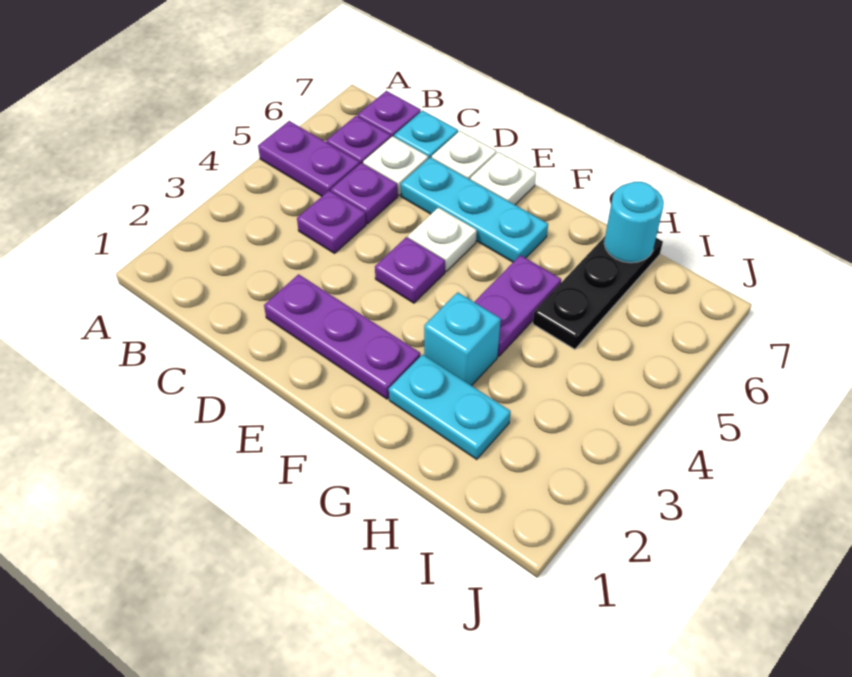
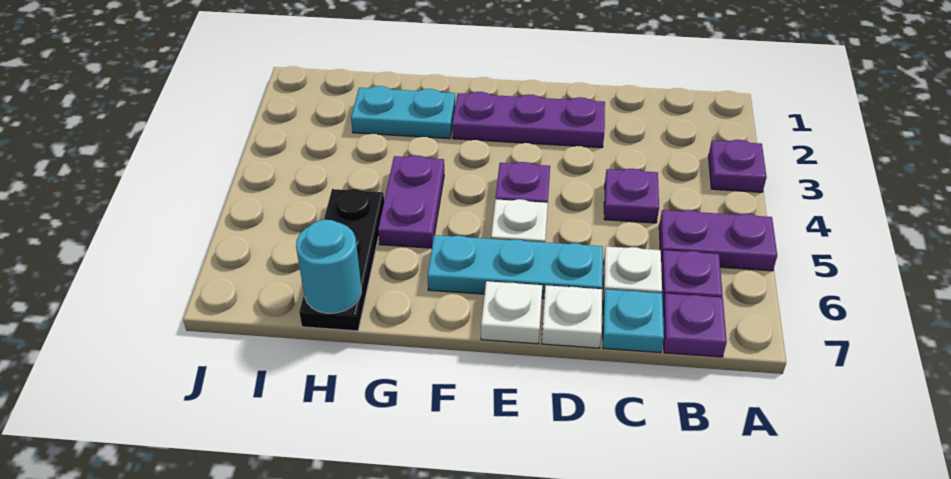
purple plate C5 level 1 -> purple plate A3 level 1
cyan brick G3 level 1 -> none

